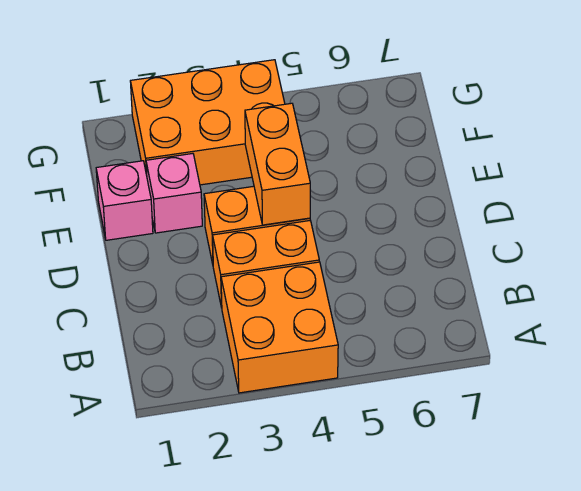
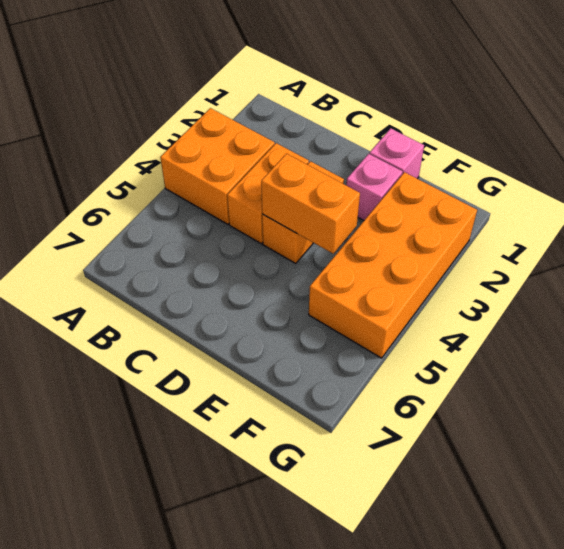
orange brick F2:G4 level 1 -> orange brick F2:G5 level 1

